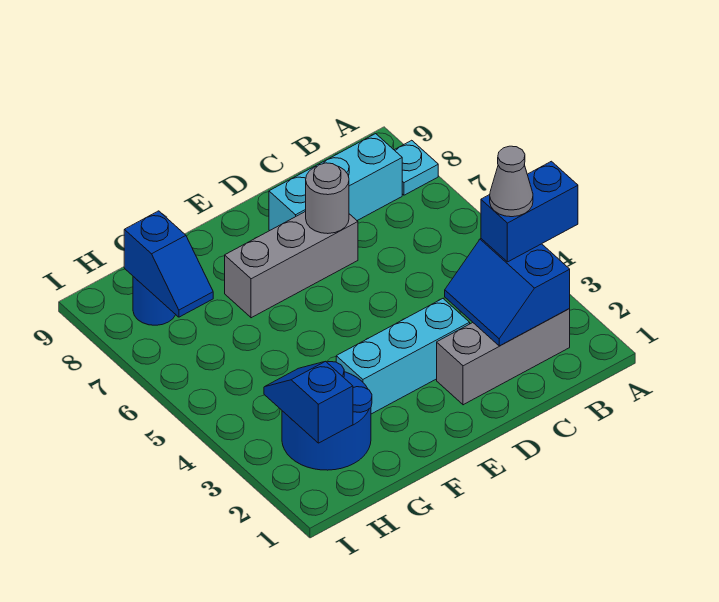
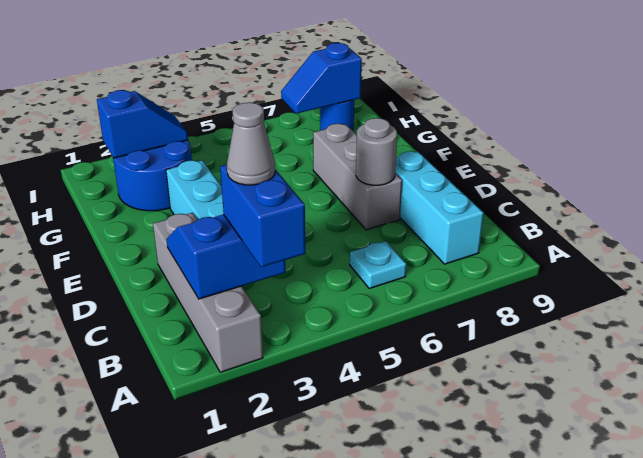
cyan plate A8 level 1 -> cyan plate B6 level 1
grey brick B2:D2 level 1 -> grey brick A2:D2 level 1

